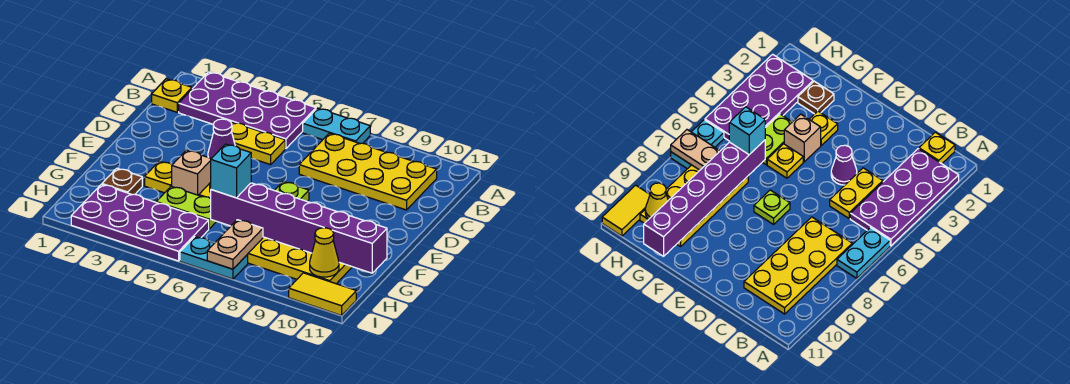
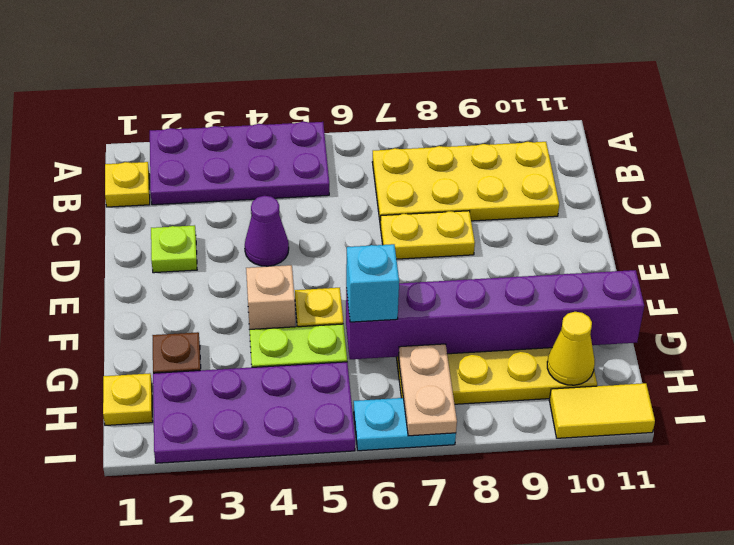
cyan plate A6:A7 level 1 -> none
yellow plate C4:C5 level 1 -> yellow plate D7:D8 level 1
lime plate E7 level 1 -> lime plate D2 level 1
yellow plate F3 level 1 -> yellow plate H1 level 1

